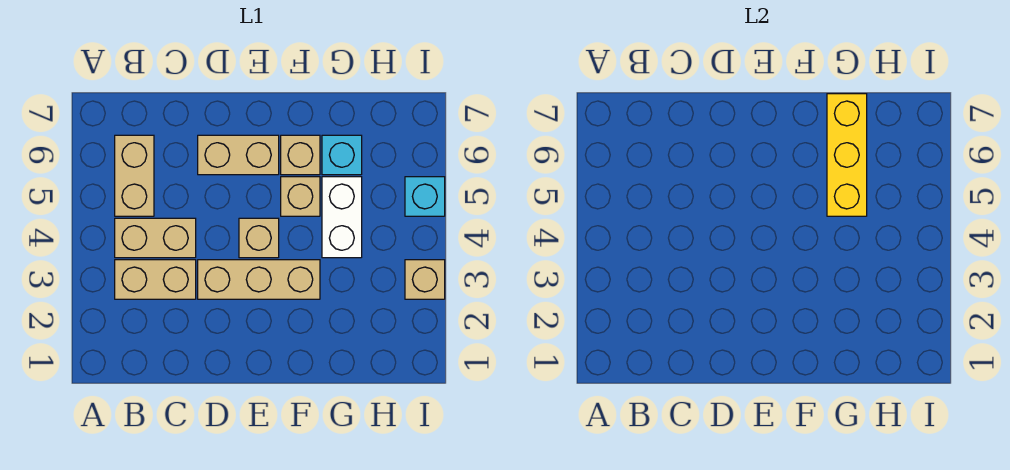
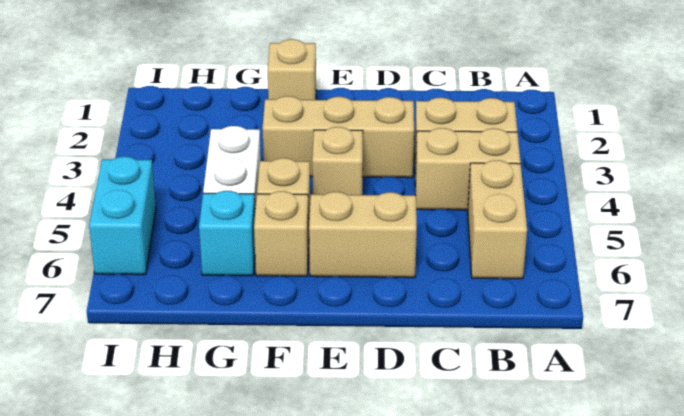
yellow brick G5:G7 level 2 -> none
tan brick I3 level 1 -> tan brick F1 level 1
cyan brick I5 level 1 -> cyan brick I5:I6 level 1

